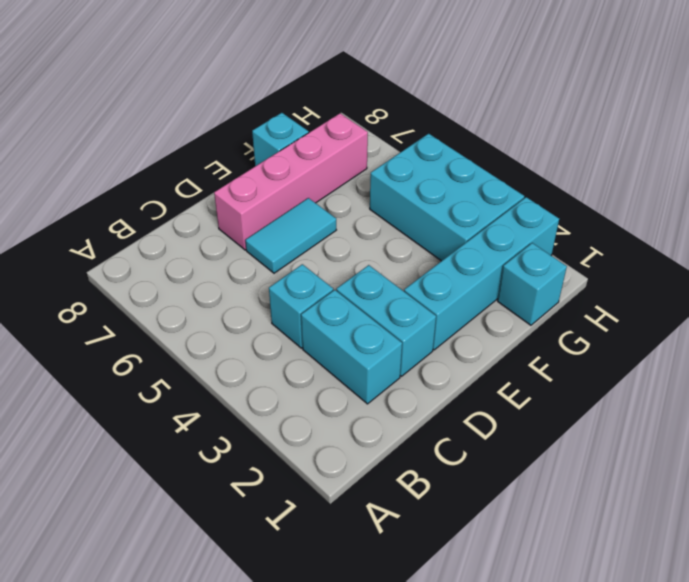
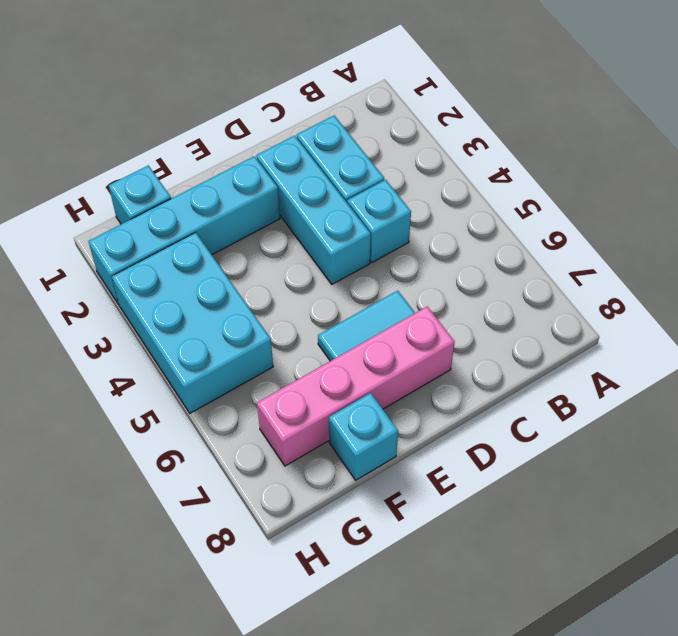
cyan brick D2:D3 level 1 -> cyan brick D2:D4 level 1

